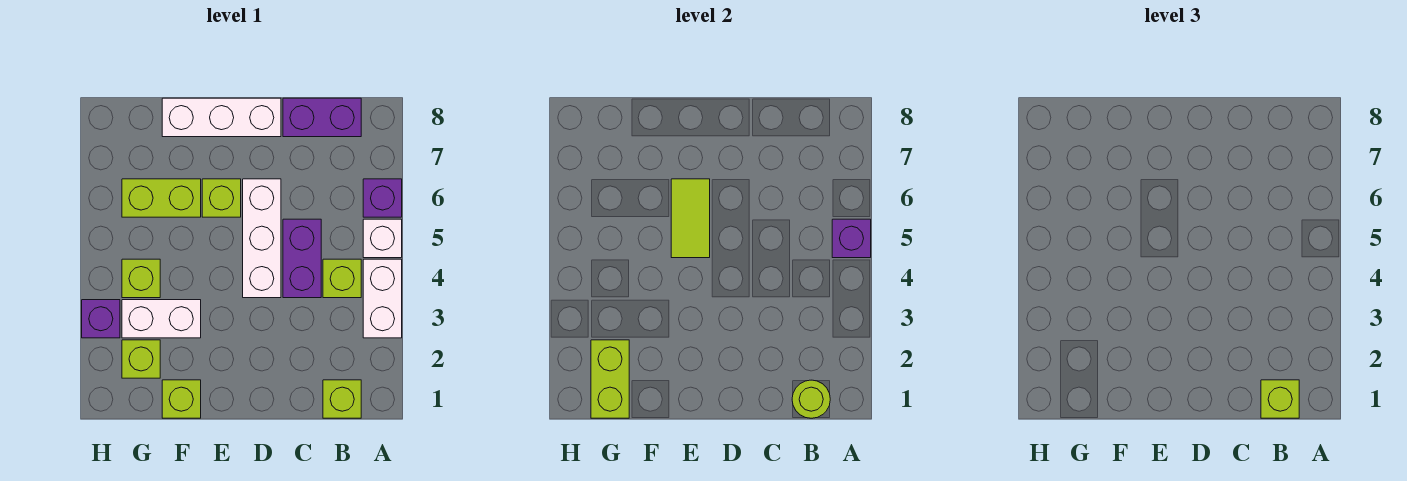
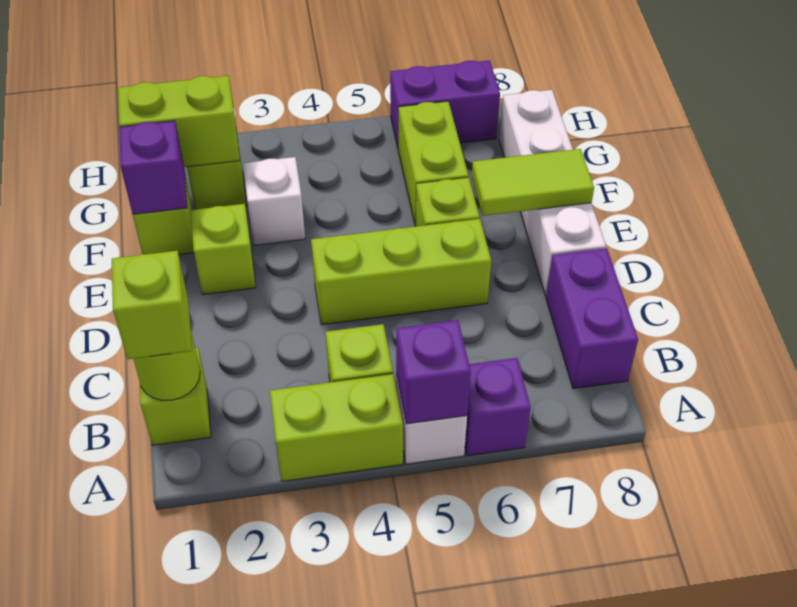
white brick A3:A4 level 1 -> lime brick A3:A4 level 1
purple brick C4:C5 level 1 -> purple brick H6:H7 level 1
white brick D4:D6 level 1 -> lime brick D4:D6 level 1
white brick D8:F8 level 1 -> white brick D8:G8 level 1
lime tile E5:E6 level 2 -> lime tile E7:E8 level 2
white brick F3:G3 level 1 -> white brick F3 level 1
lime brick G4 level 1 -> lime brick E2 level 1
purple brick H3 level 1 -> purple brick F1 level 2

